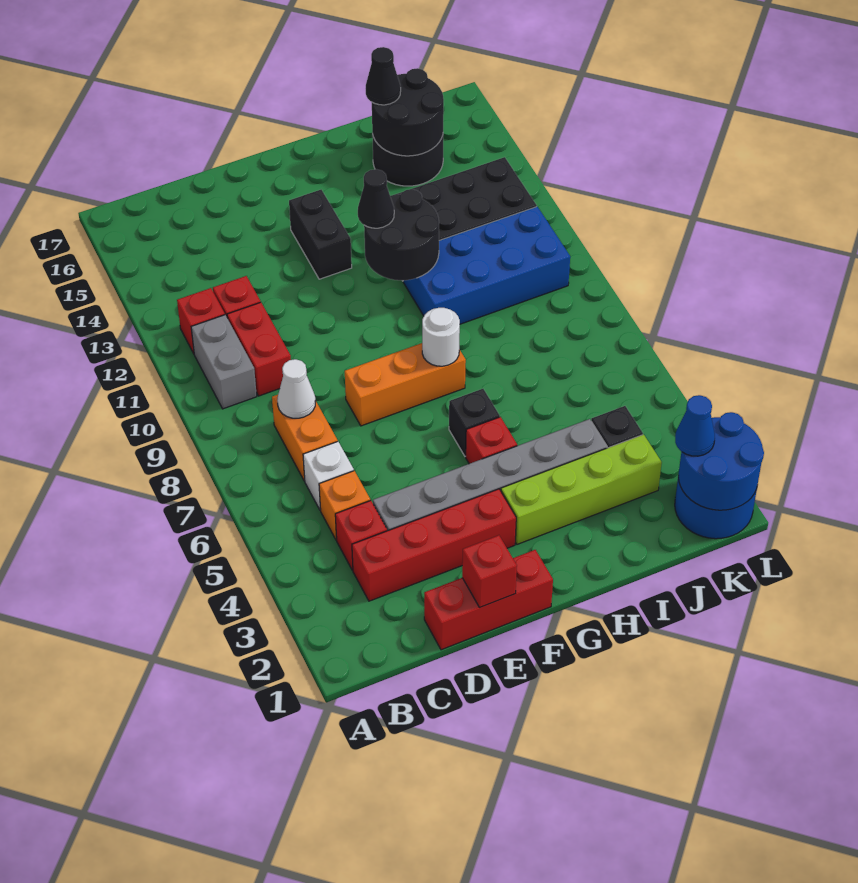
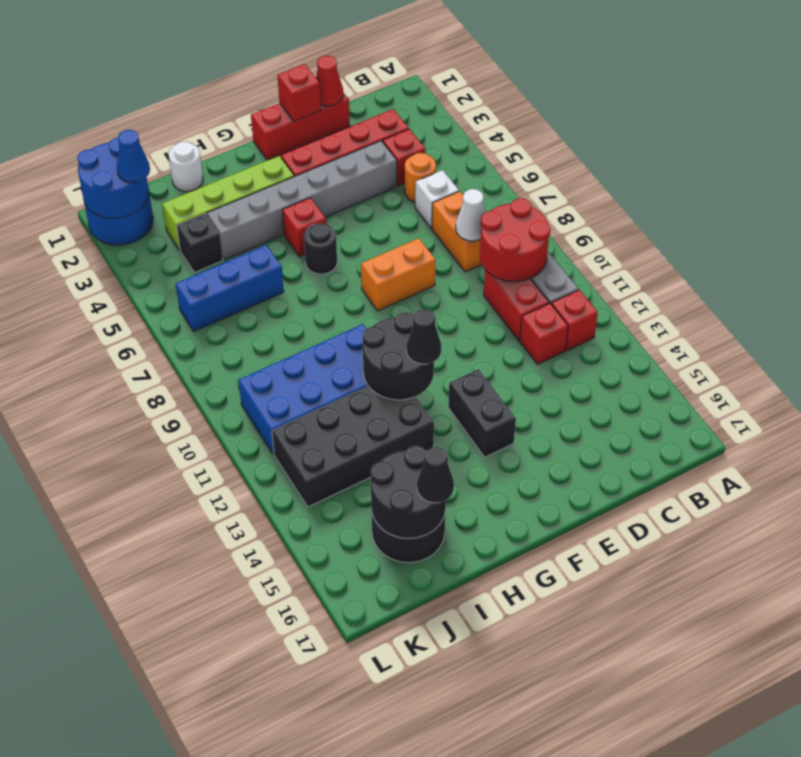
none -> red round brick B9:C10 level 2
orange brick C5 level 1 -> orange round brick C5 level 1
none -> red cone D1 level 2
orange brick E8:G8 level 1 -> orange brick E8:F8 level 1
black brick G6 level 1 -> black round brick G6 level 1
white round brick G8 level 2 -> white round brick I1 level 1
none -> blue brick I6:K6 level 1

